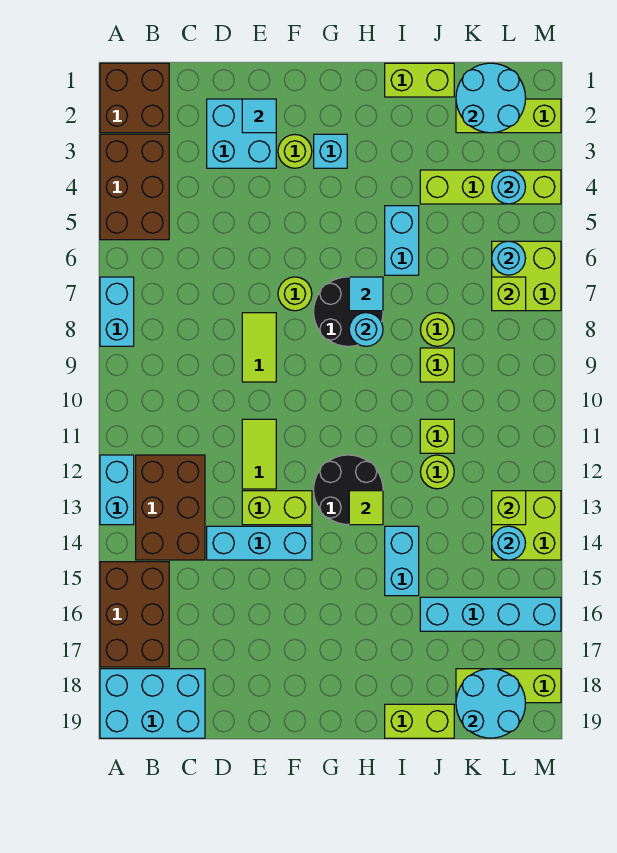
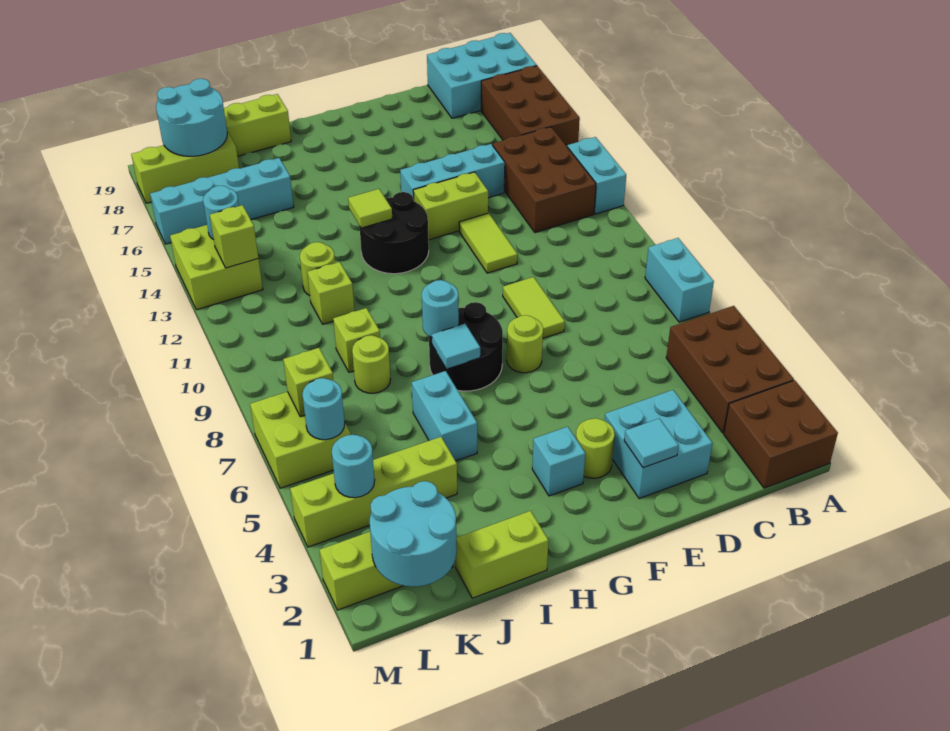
cyan brick I14:I15 level 1 -> none

